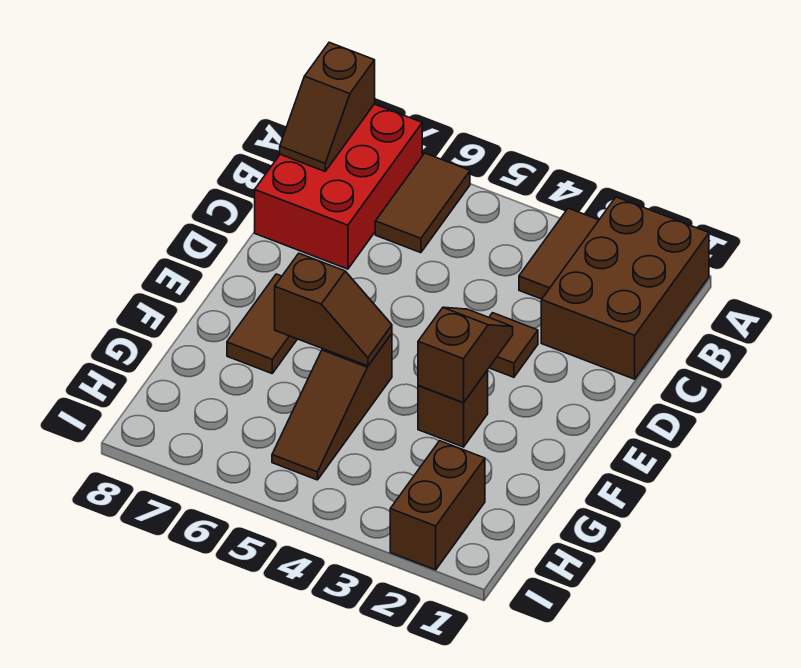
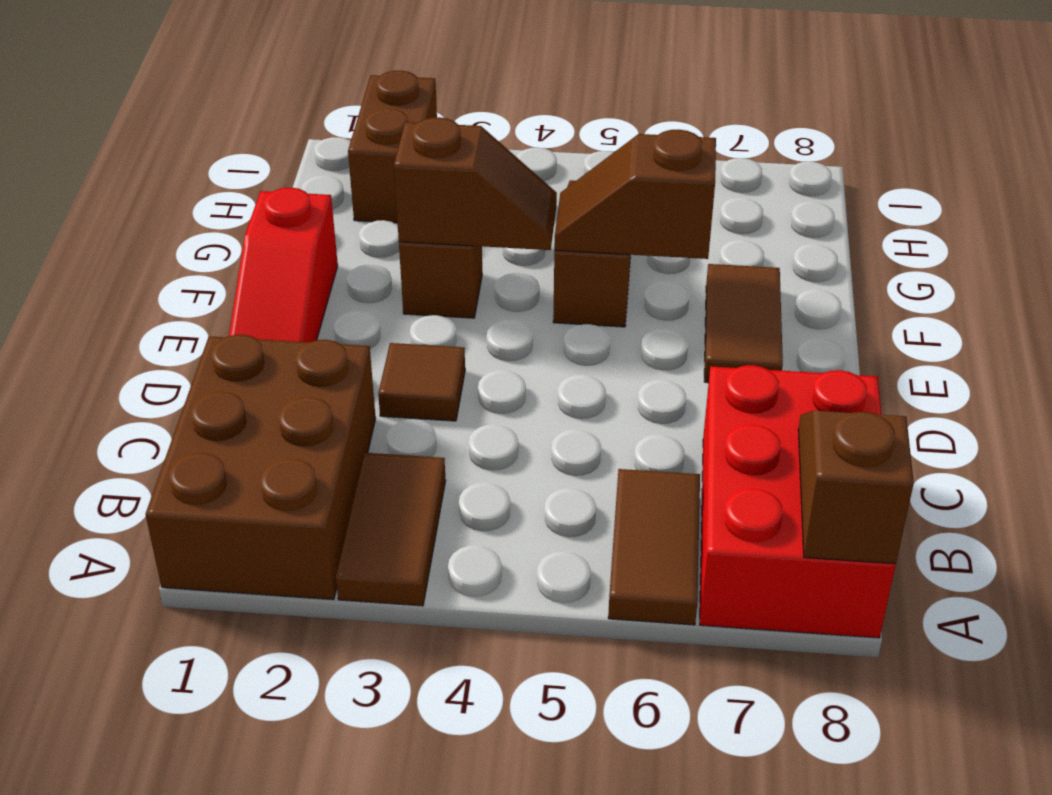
none -> red slope D1:F1 level 1 top F
brown slope E3:F3 level 2 top F -> brown slope F3:F4 level 2 top 3

